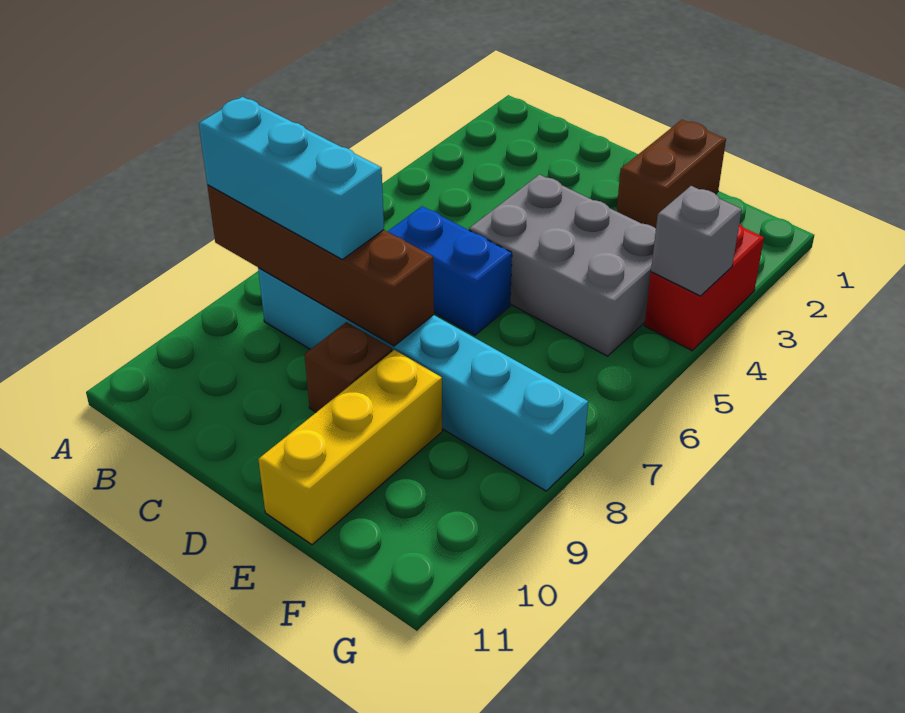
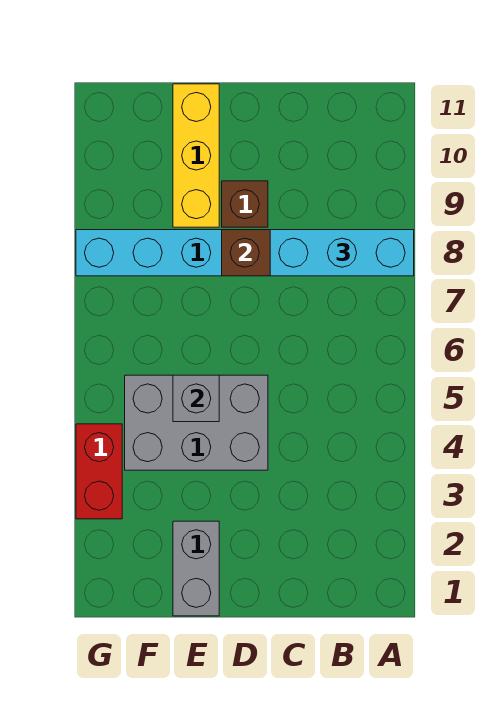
blue brick C6:D6 level 1 -> none
brown brick E1:E2 level 1 -> grey brick E1:E2 level 1
grey brick G4 level 2 -> grey brick E5 level 2

